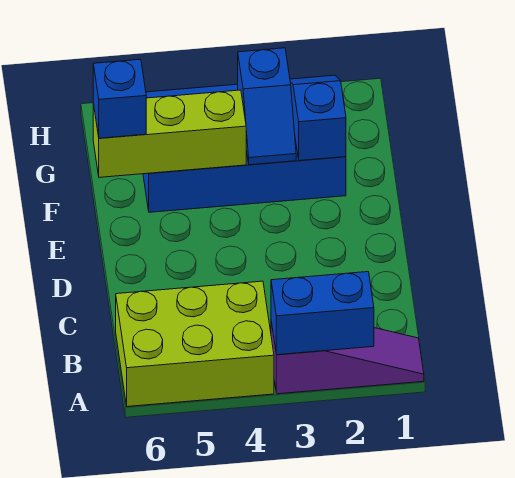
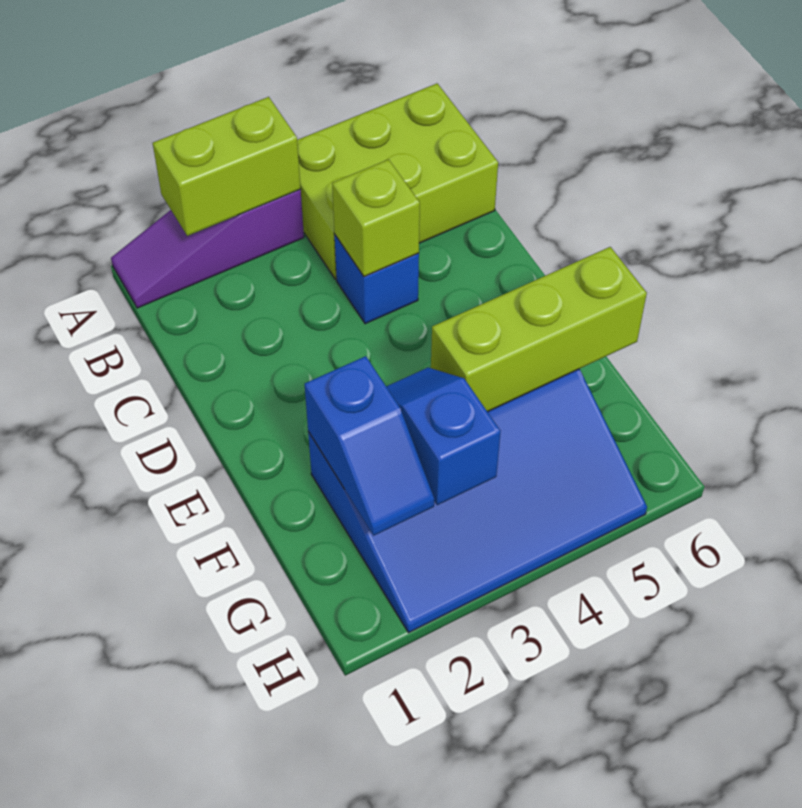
blue brick A2:A3 level 2 -> lime brick A2:A3 level 2
none -> lime brick C4 level 2
blue brick F6 level 3 -> blue brick C4 level 1

